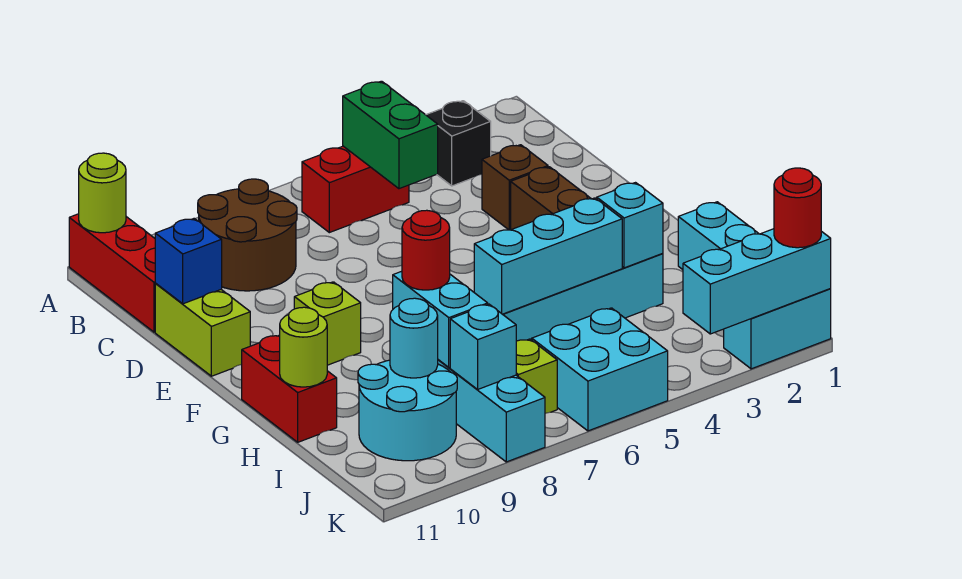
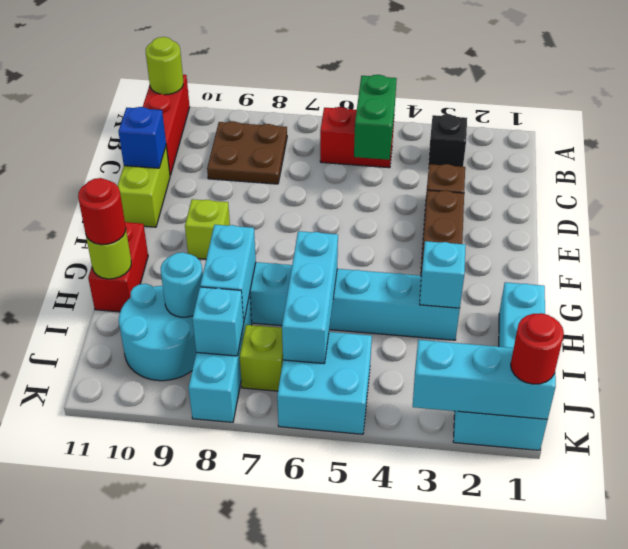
brown round brick B8:C9 level 1 -> brown plate B8:C9 level 1
cyan brick H4:H6 level 2 -> cyan brick H6:J6 level 2
red round brick H8 level 3 -> red round brick H11 level 3

